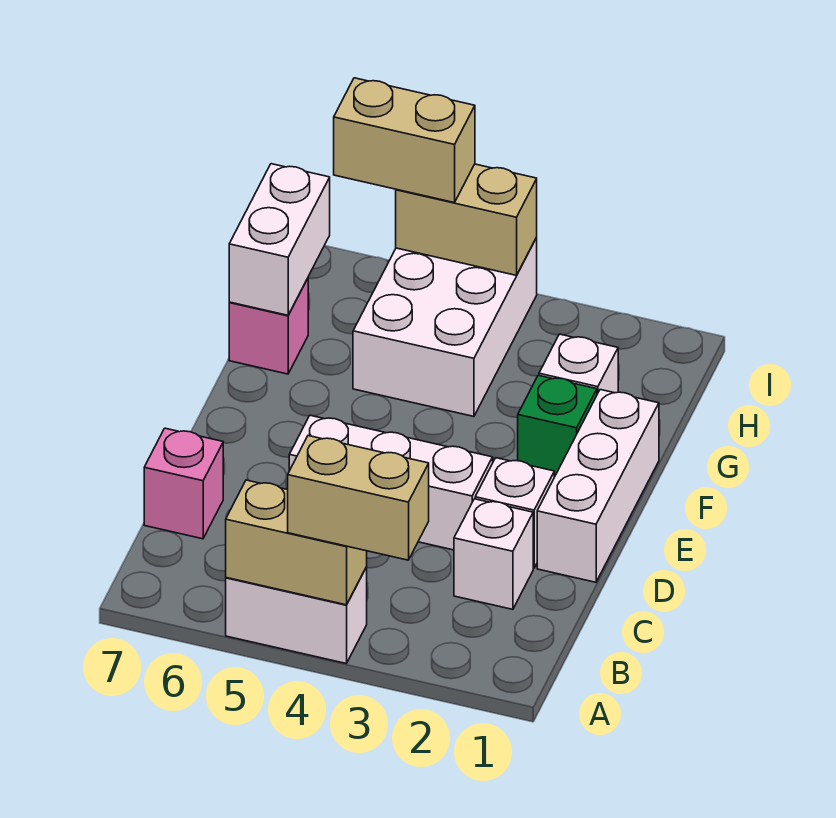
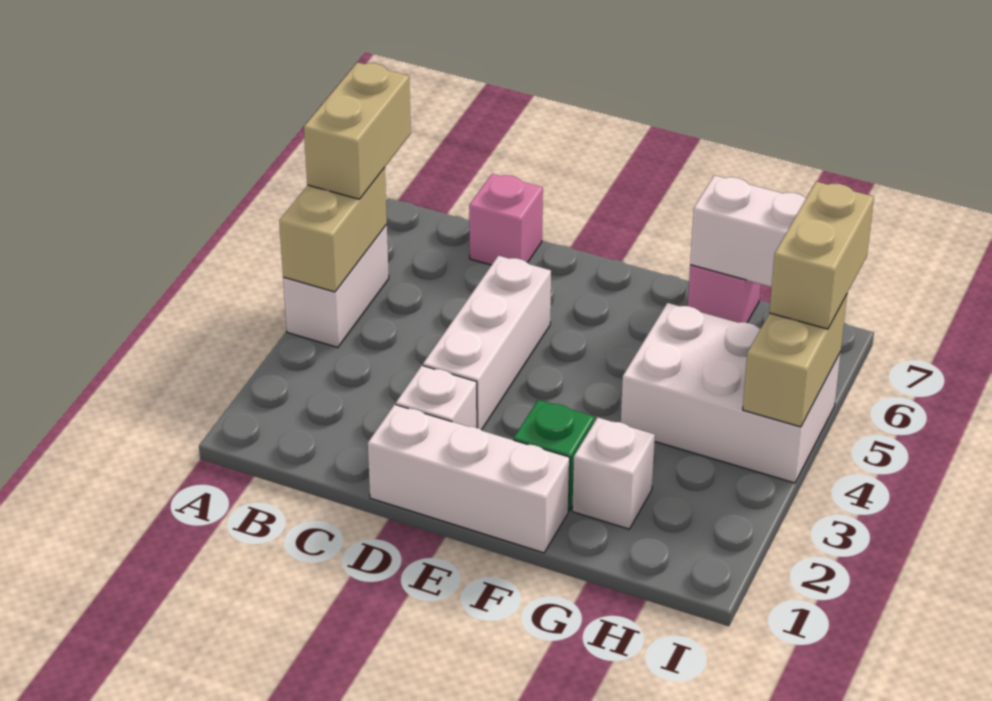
tan brick A3:A4 level 3 -> tan brick A5:A6 level 3
white brick C2 level 1 -> none

